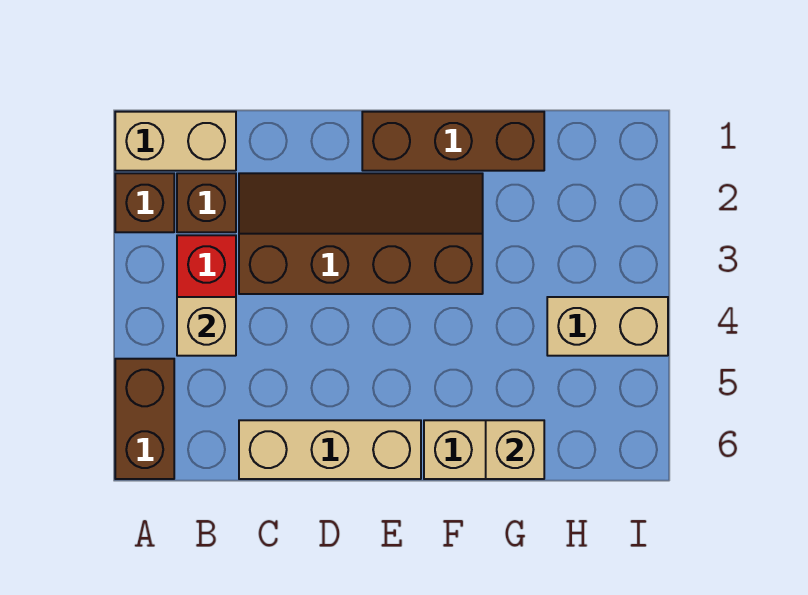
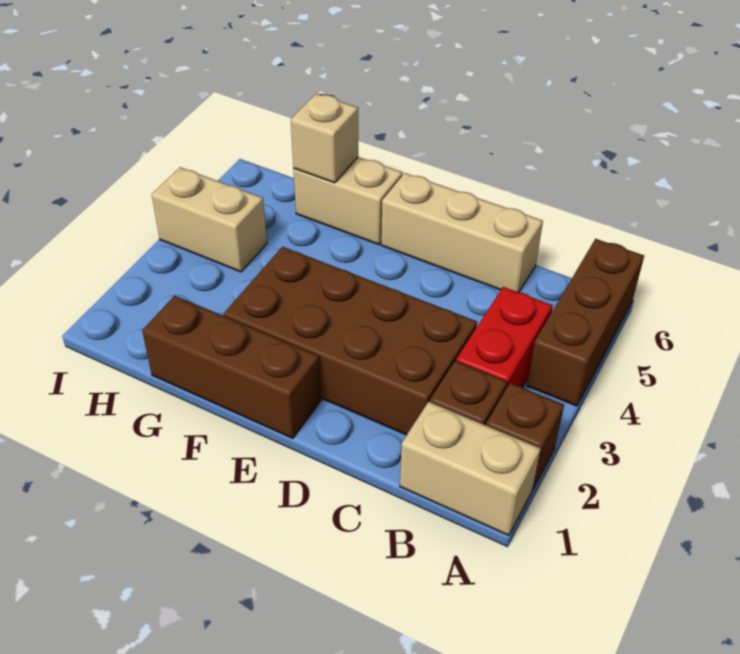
brown brick A5:A6 level 1 -> brown brick A4:A6 level 1
tan brick B4 level 2 -> none
brown slope C2:F3 level 1 top 3 -> brown brick C2:F3 level 1

